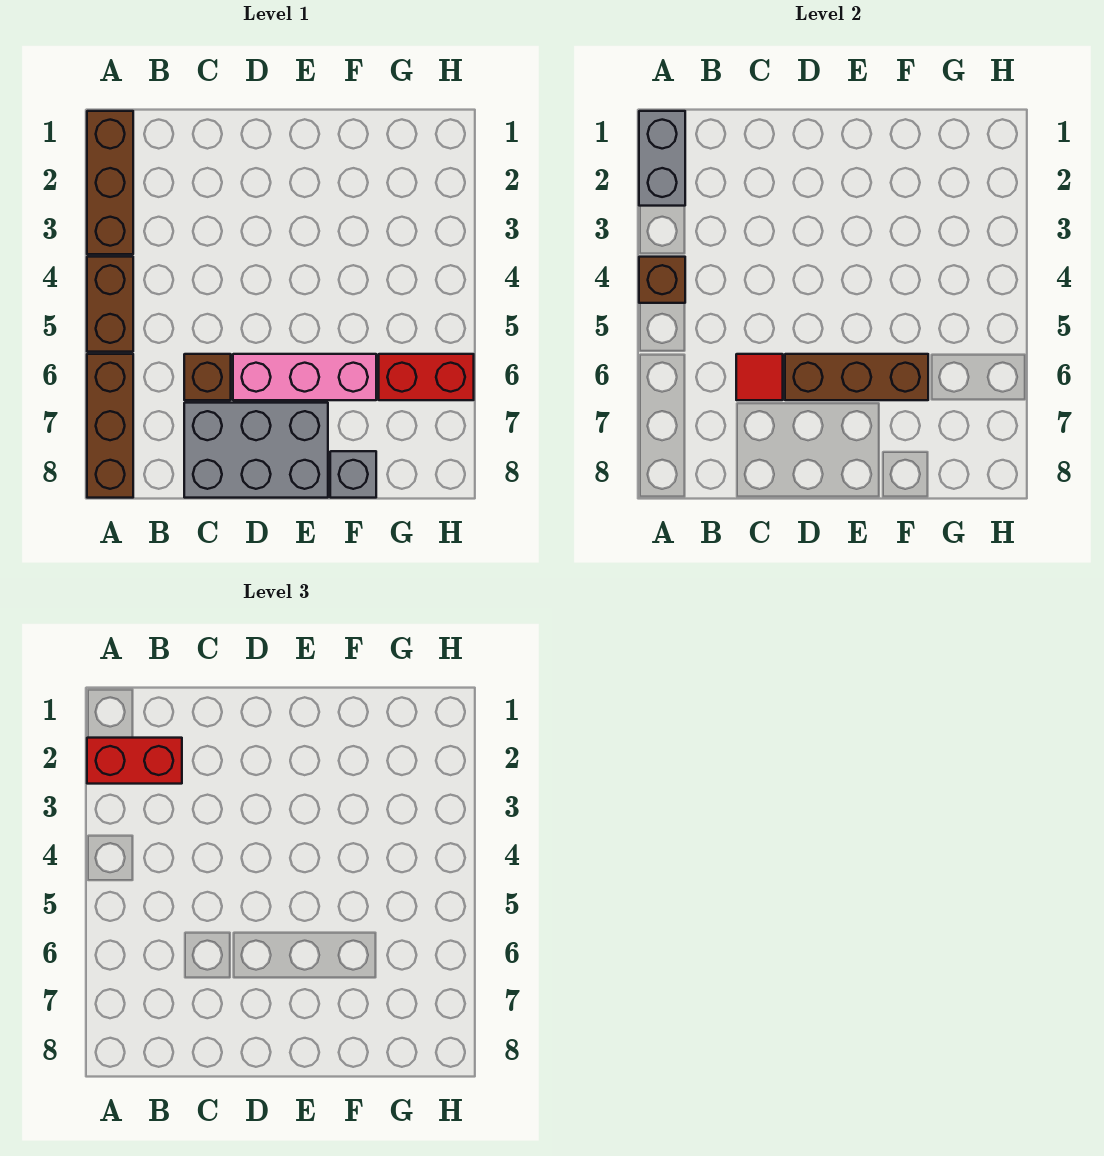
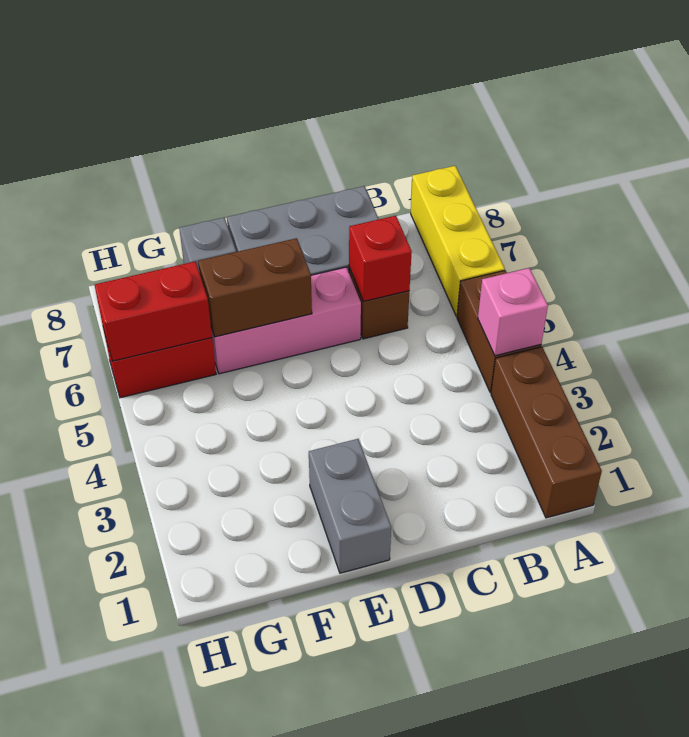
grey brick A1:A2 level 2 -> grey brick E1:E2 level 1
red brick A2:B2 level 3 -> red brick G6:H6 level 2
brown brick A4 level 2 -> pink brick A4 level 2
brown brick A6:A8 level 1 -> yellow brick A6:A8 level 1
red tile C6 level 2 -> red brick C6 level 2
brown brick D6:F6 level 2 -> brown brick E6:F6 level 2

